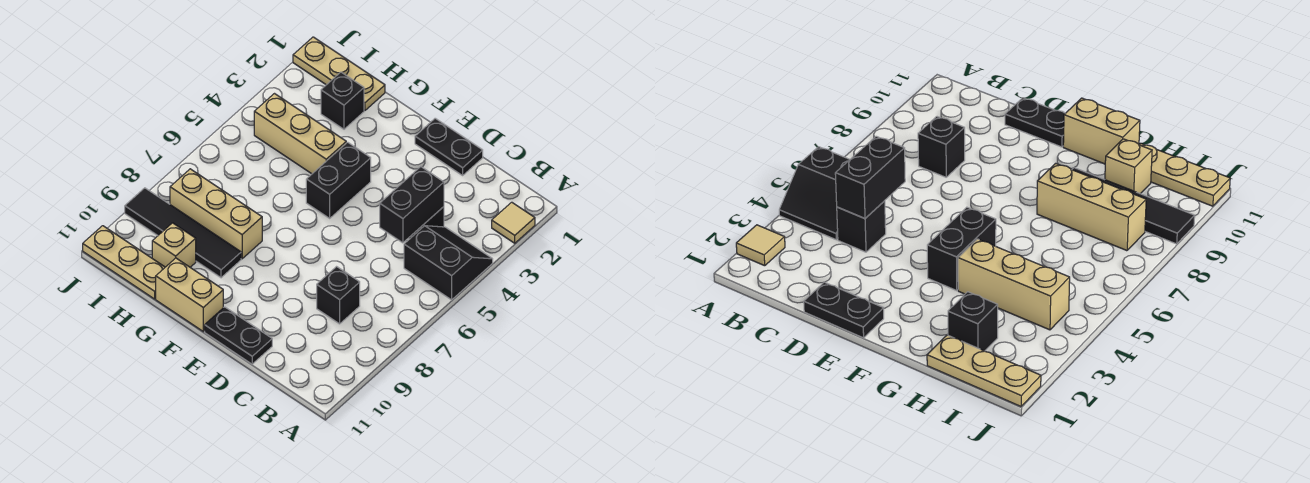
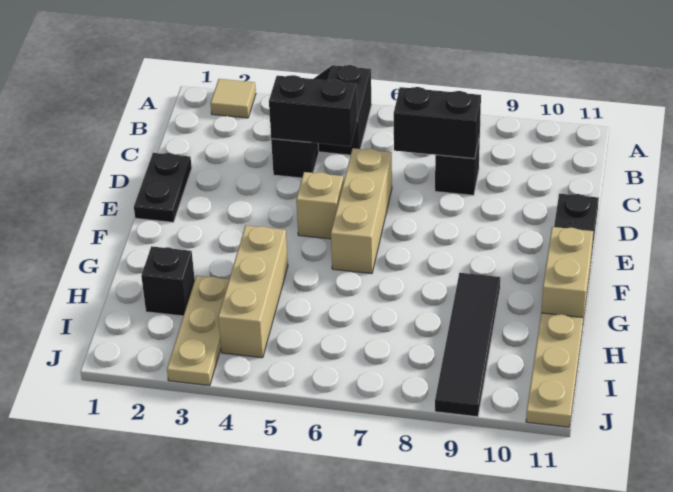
black brick F4:F5 level 1 -> black brick C7:C8 level 2
tan brick G8:I8 level 1 -> tan brick D6:F6 level 1
tan plate H1:J1 level 1 -> tan plate H3:J3 level 1
tan brick H10 level 1 -> tan brick E5 level 1

